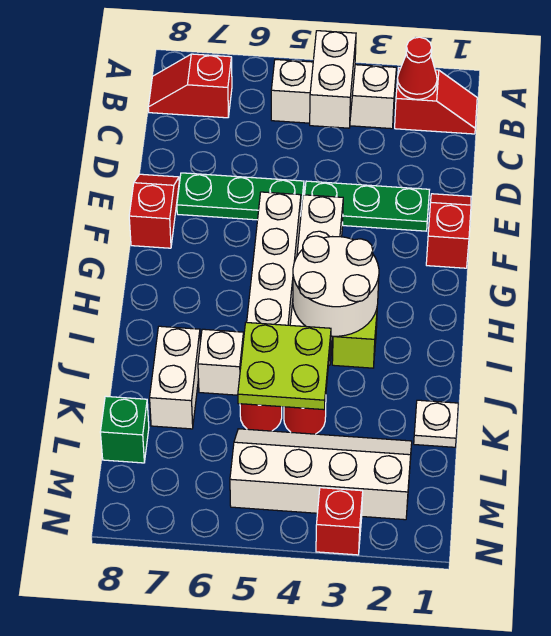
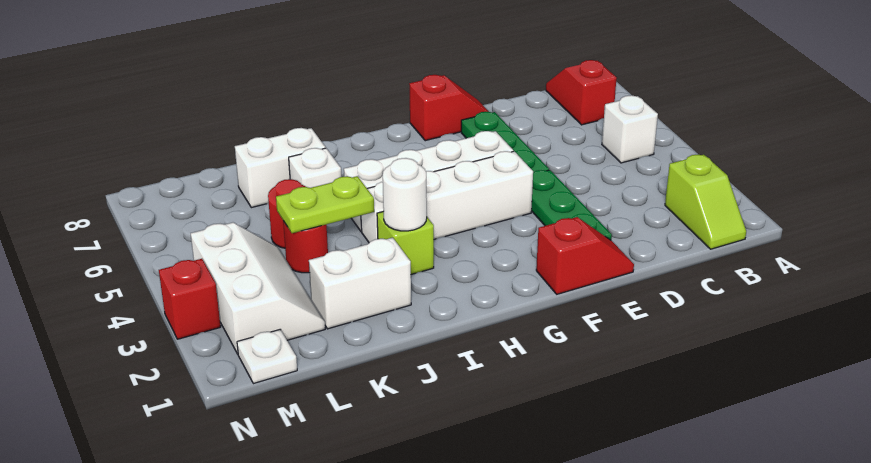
red slope B1:B2 level 1 top 2 -> lime slope B1:B2 level 1 top 2
red cone B2 level 2 -> none
white brick B3:B5 level 1 -> white brick B5 level 1
white brick B4:C4 level 2 -> white brick J2:K2 level 1
white round brick H3:I4 level 2 -> white round brick I3 level 2
lime plate J4:K5 level 2 -> lime plate J4:K4 level 2
white plate K1 level 1 -> white plate M1 level 1
white slope L2:M5 level 1 top M -> white slope L2:M4 level 1 top M
green brick L8 level 1 -> none

